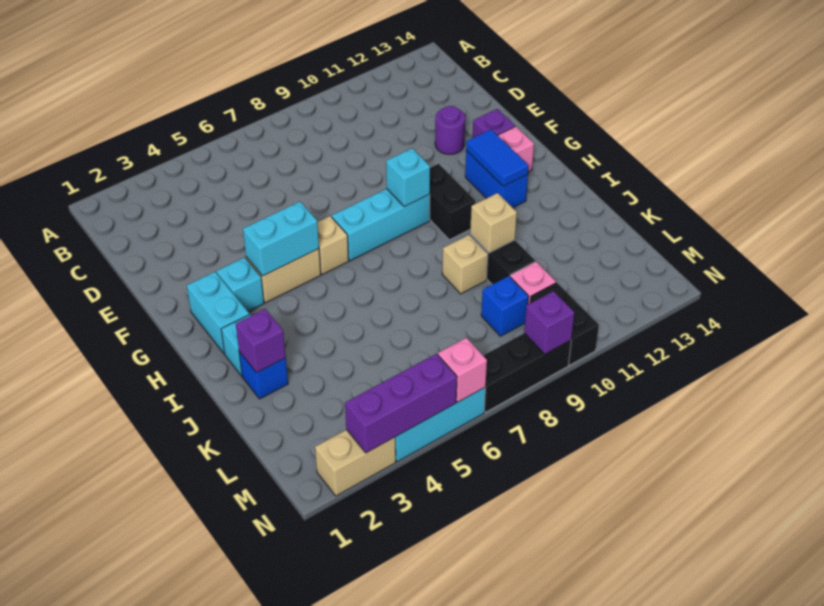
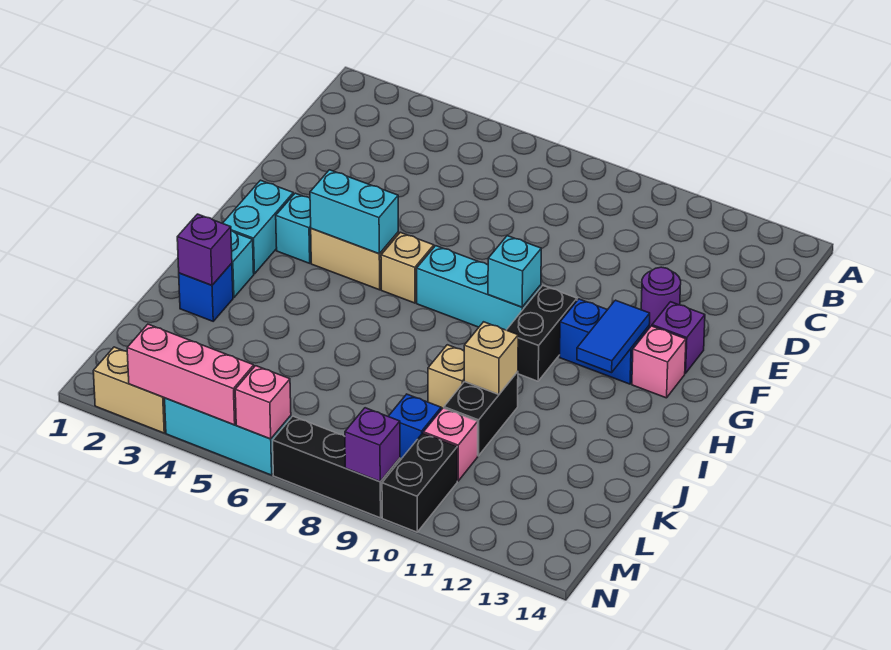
blue brick G12:H12 level 1 -> blue brick G11:G12 level 1
purple brick N3:N5 level 2 -> pink brick N3:N5 level 2

